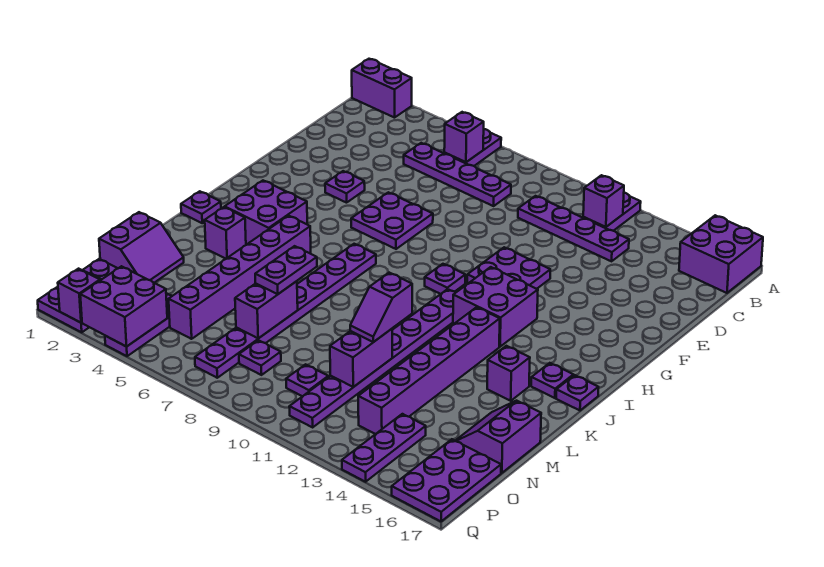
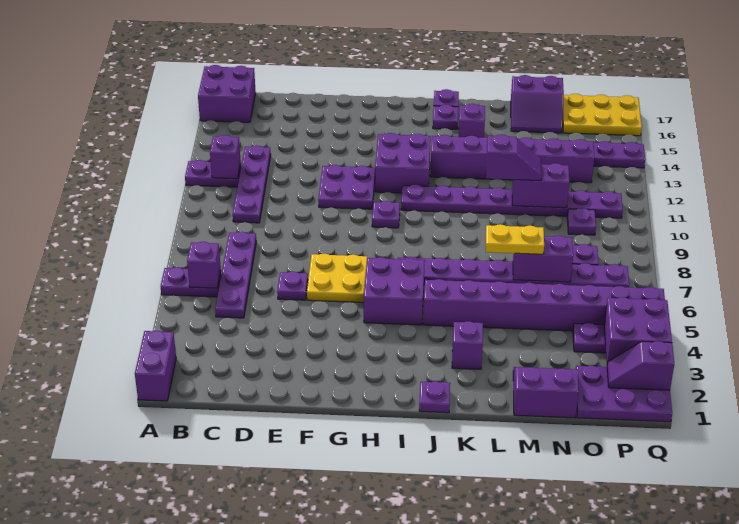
purple plate F4 level 1 -> purple plate E6 level 1
purple plate F6:G7 level 1 -> yellow plate F6:G7 level 1
purple brick I3:J4 level 1 -> purple brick H5:I6 level 1
purple brick J5:O5 level 1 -> purple brick J5:Q5 level 1
purple plate L7:M7 level 3 -> yellow plate L7:M7 level 3
purple plate O16:Q17 level 1 -> yellow plate O16:Q17 level 1

